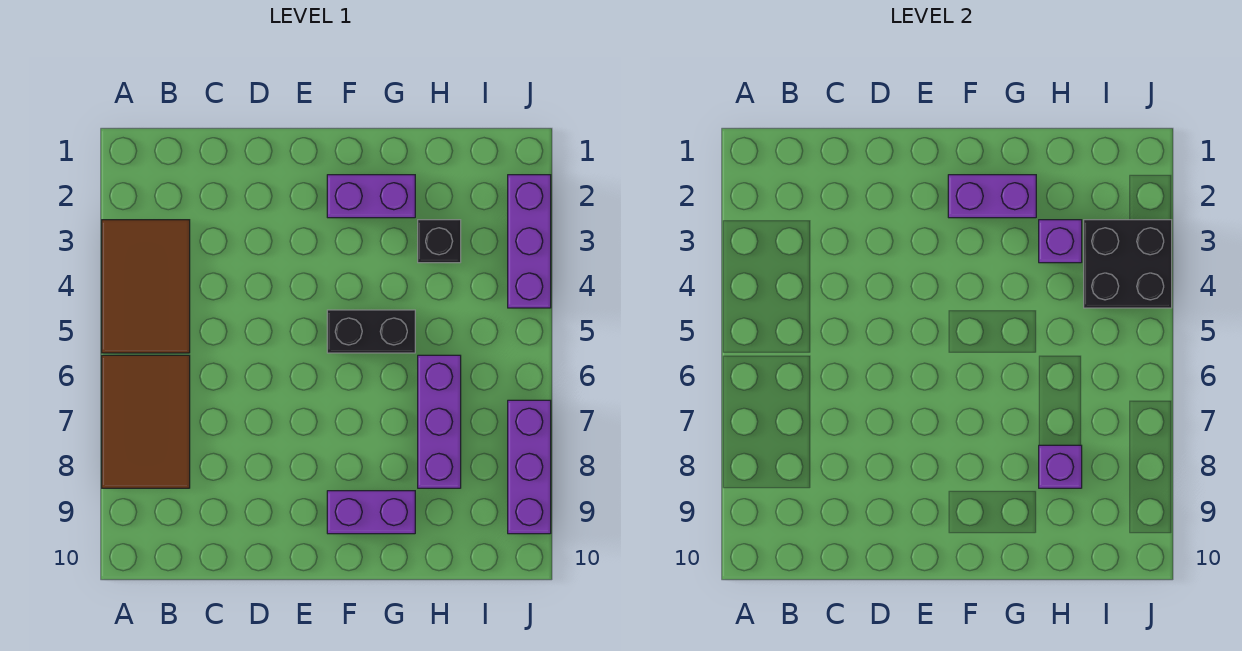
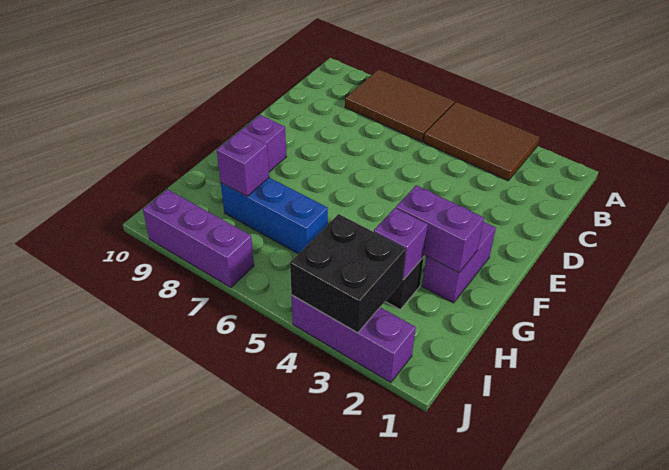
purple brick F2:G2 level 2 -> purple brick G2:G3 level 2
black brick F5:G5 level 1 -> none
purple brick H6:H8 level 1 -> blue brick H6:H8 level 1

